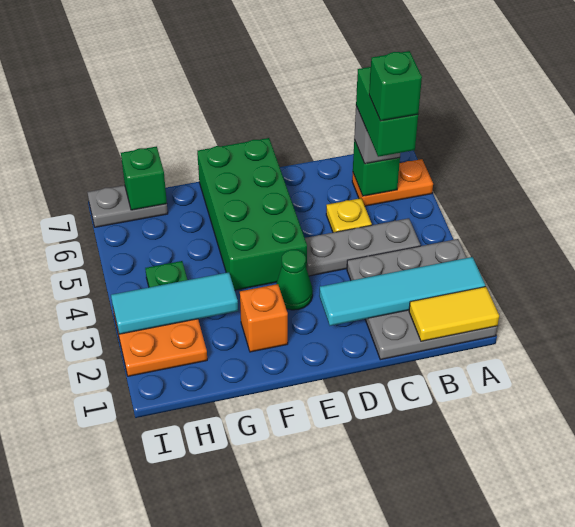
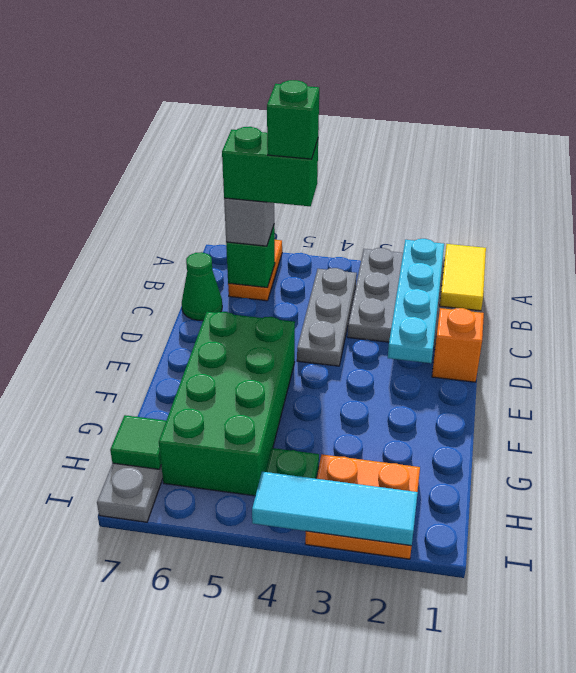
cyan tile A2:D2 level 2 -> cyan plate A2:D2 level 2
yellow plate C5 level 1 -> none
green cone E3 level 1 -> green cone C7 level 1
green brick E4:F7 level 1 -> green brick E5:H6 level 1
orange brick F2 level 1 -> orange brick D1 level 1
cyan tile G3:I3 level 2 -> cyan tile I2:I4 level 2
green brick H7 level 2 -> green tile H7 level 2

